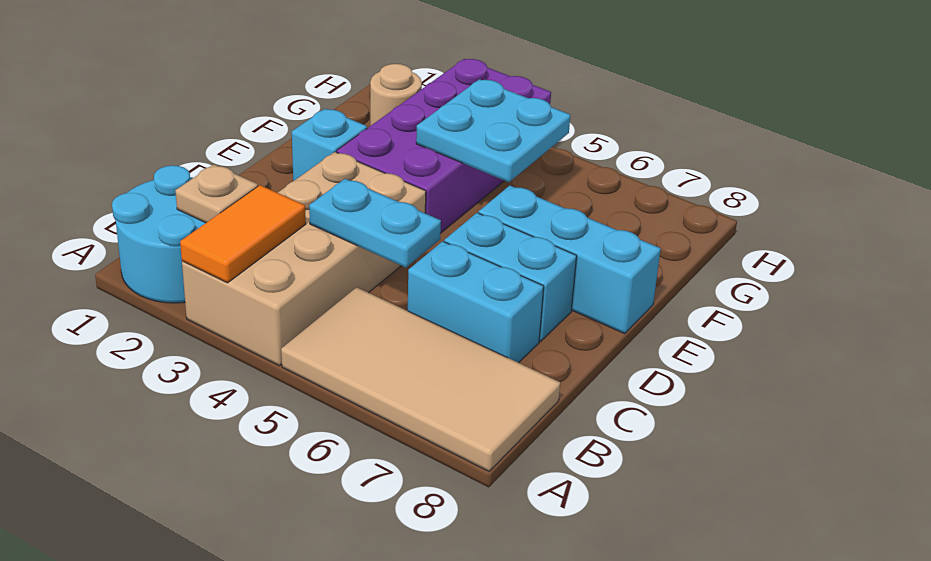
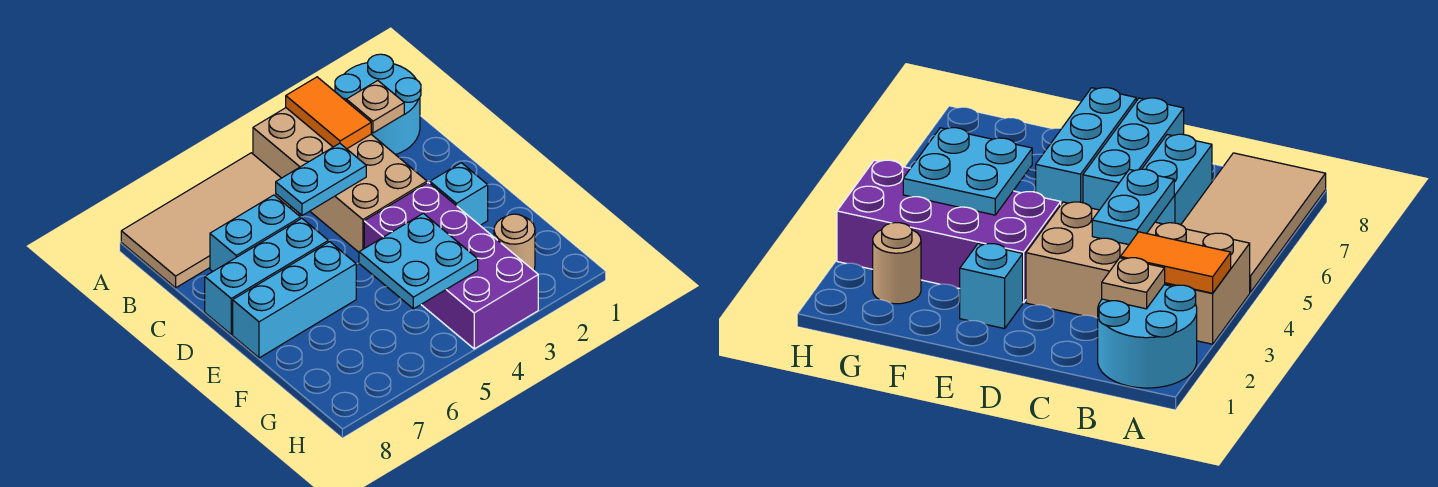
cyan brick D6:D7 level 1 -> cyan brick D6:D8 level 1

